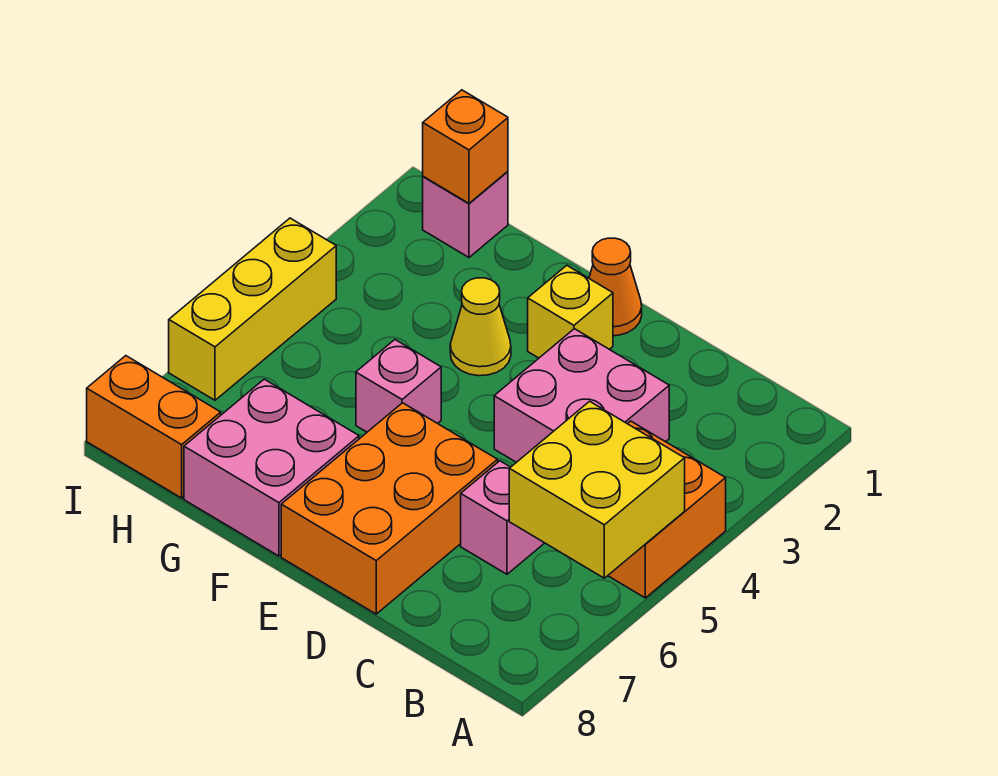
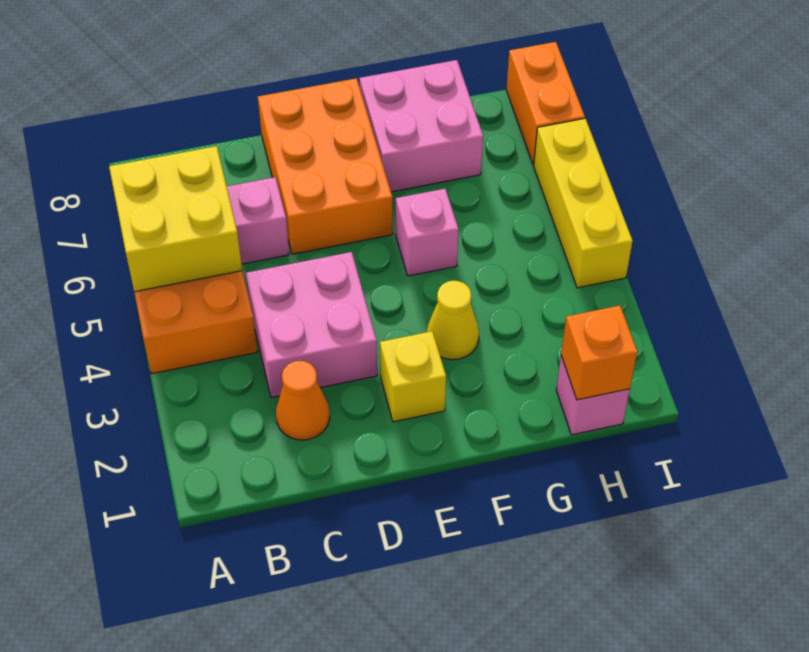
orange cone E1 level 1 -> orange cone C2 level 1
orange brick H8:I8 level 1 -> orange brick I7:I8 level 1

